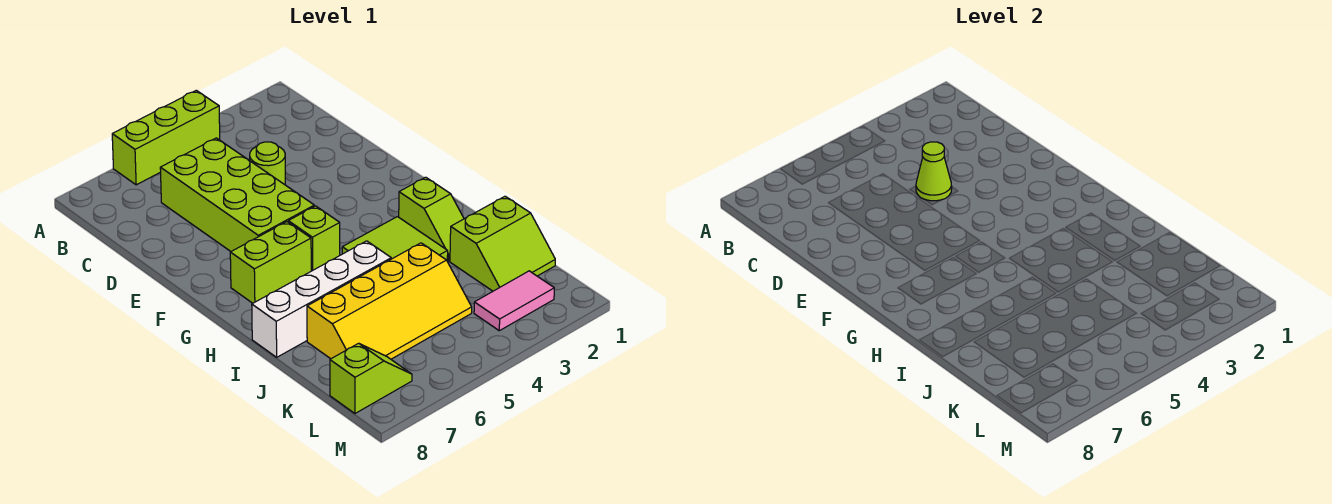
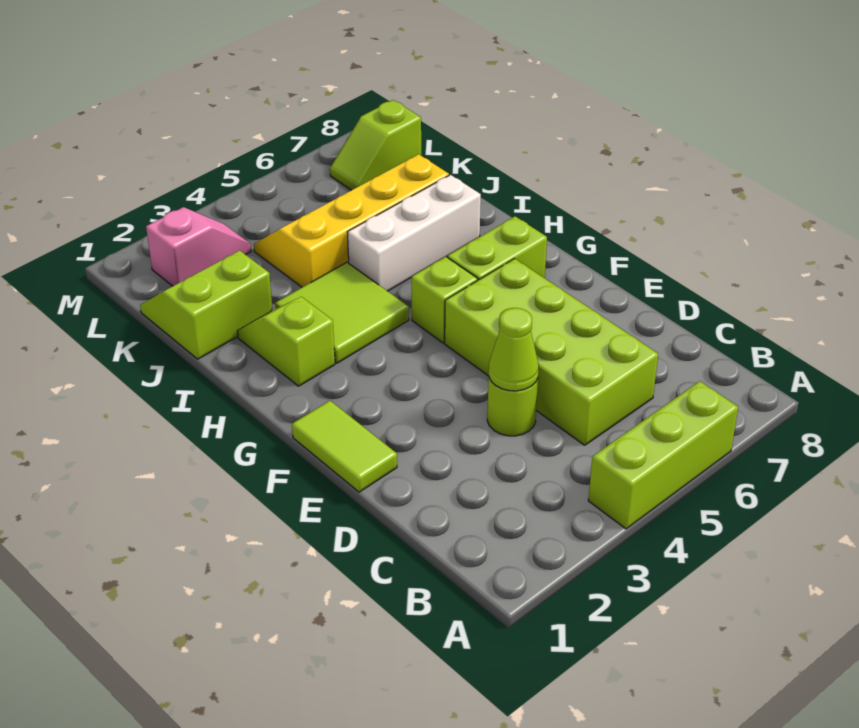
none -> lime tile E1:F1 level 1
white brick I5:I8 level 1 -> white brick I5:I7 level 1
pink tile L2:L3 level 1 -> pink slope L2:L3 level 1 top 2

